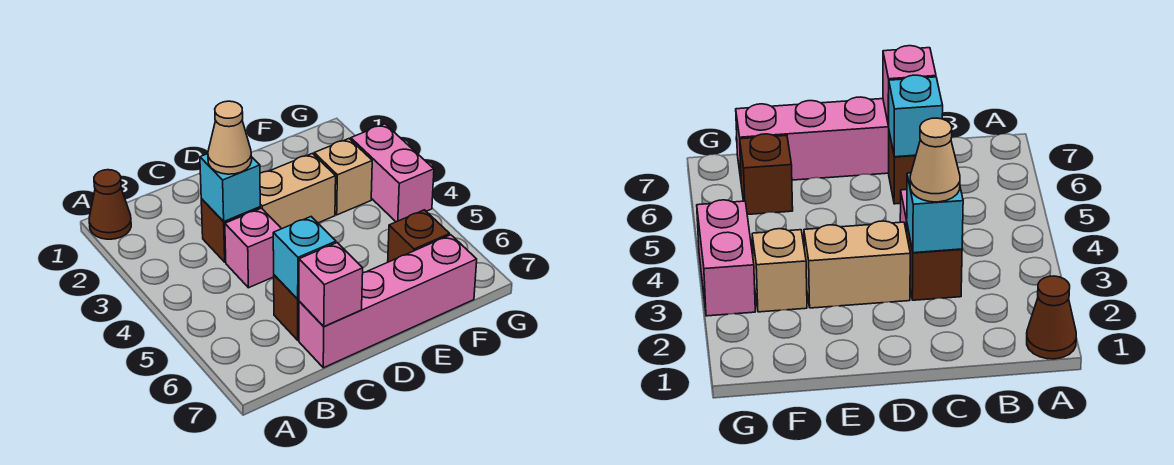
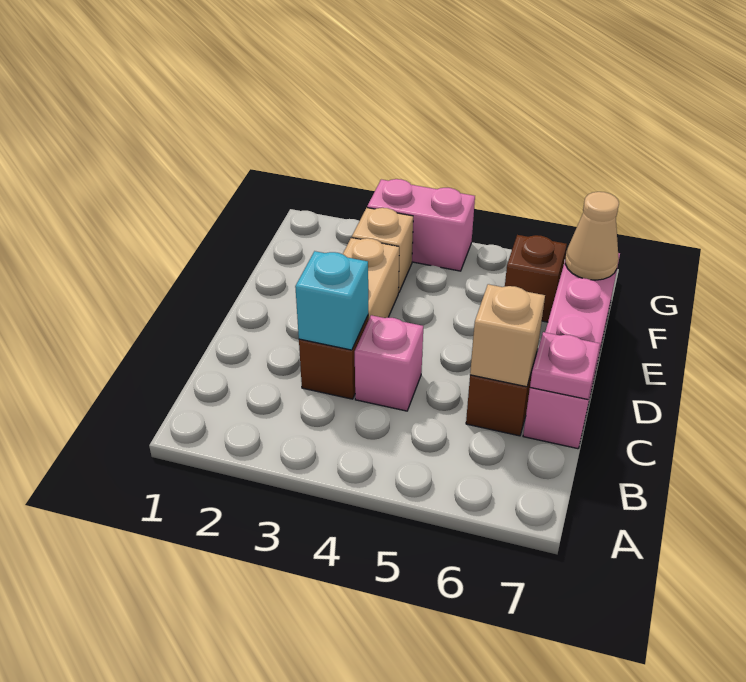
brown cone A1 level 1 -> none
tan cone C3 level 3 -> tan cone F7 level 2
cyan brick C6 level 2 -> tan brick C6 level 2
pink brick C7 level 2 -> pink plate C7 level 2

